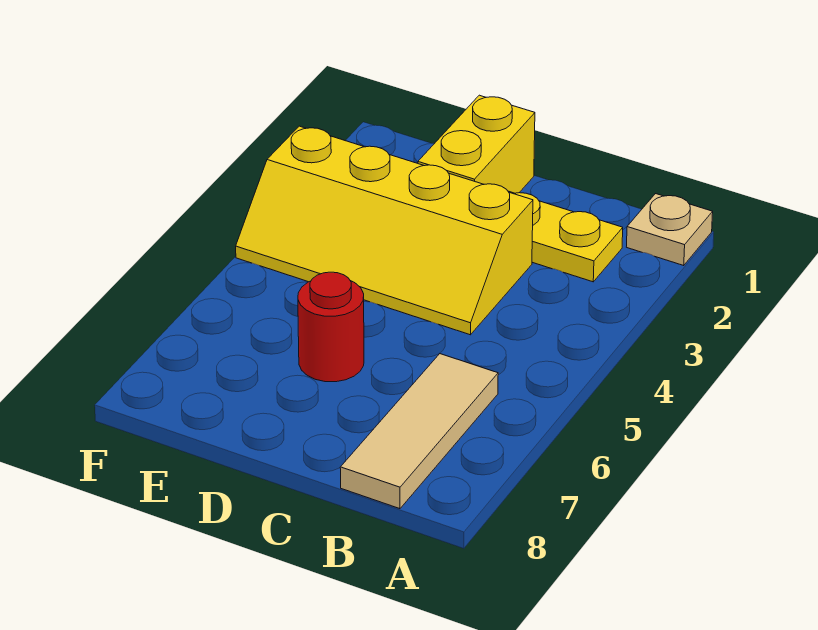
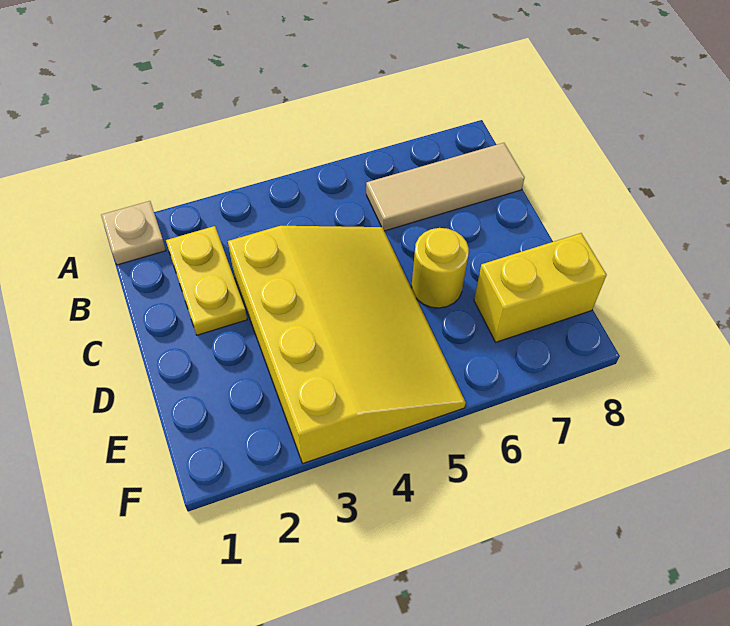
yellow slope C3:F4 level 1 top 3 -> yellow slope C3:F5 level 1 top 3
yellow brick D1:D2 level 1 -> yellow brick E7:E8 level 1
red round brick D6 level 1 -> yellow round brick D6 level 1

